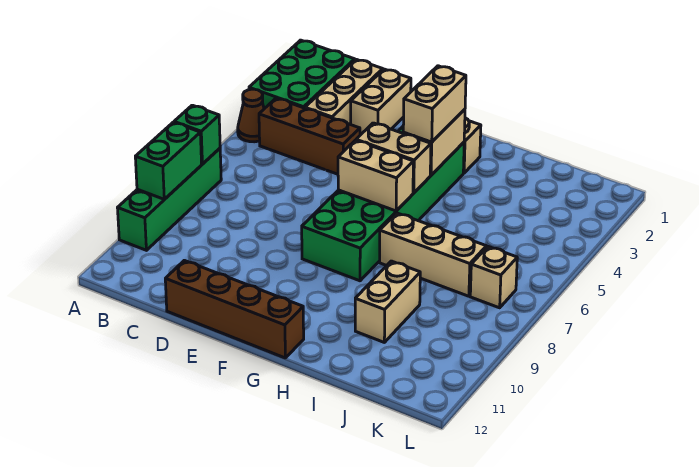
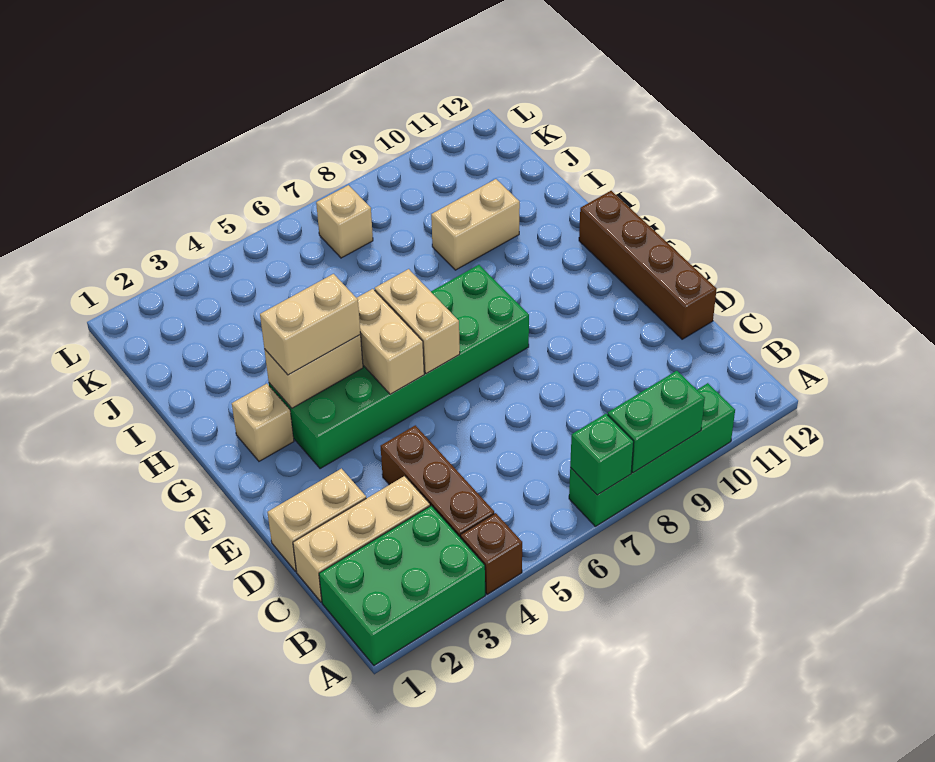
brown cone A4 level 1 -> brown brick A4 level 1
tan brick H7:J7 level 1 -> none

